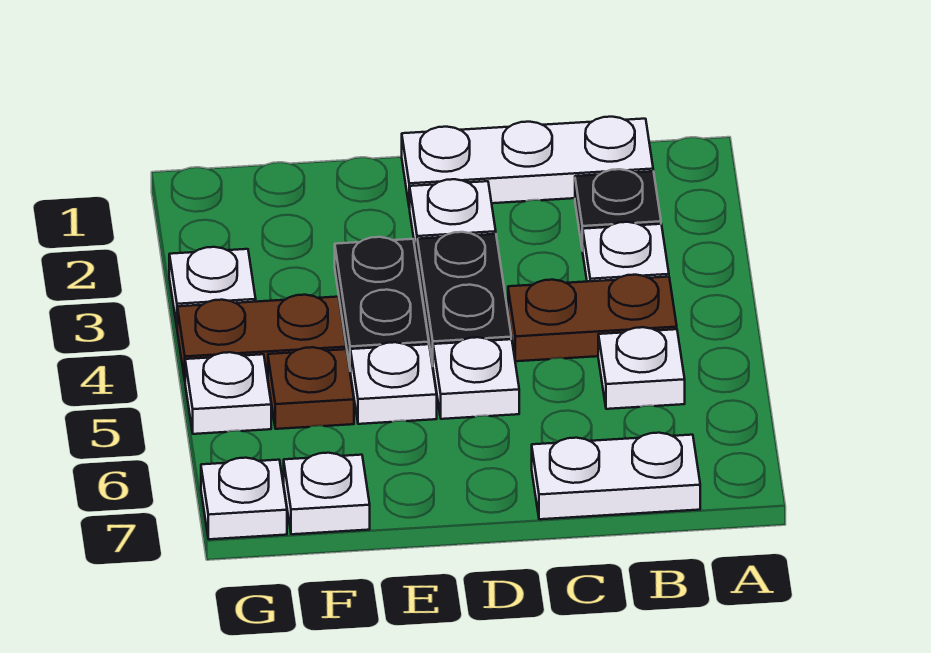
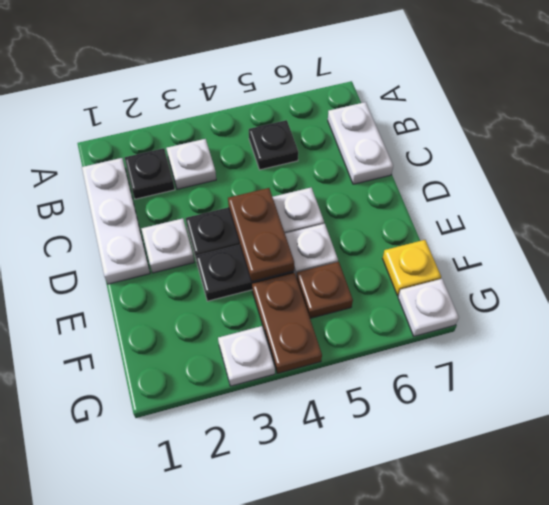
brown plate B4:C4 level 1 -> brown plate D4:E4 level 2
white plate B5 level 1 -> black plate B5 level 1
white plate F7 level 1 -> yellow plate F7 level 1
white plate G5 level 1 -> none

